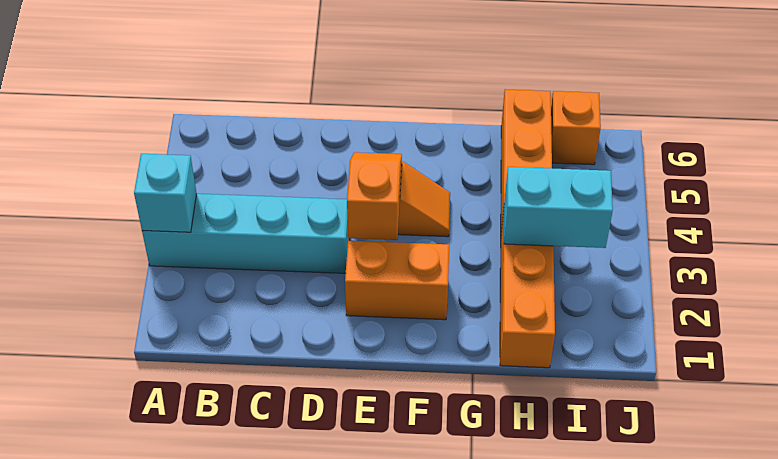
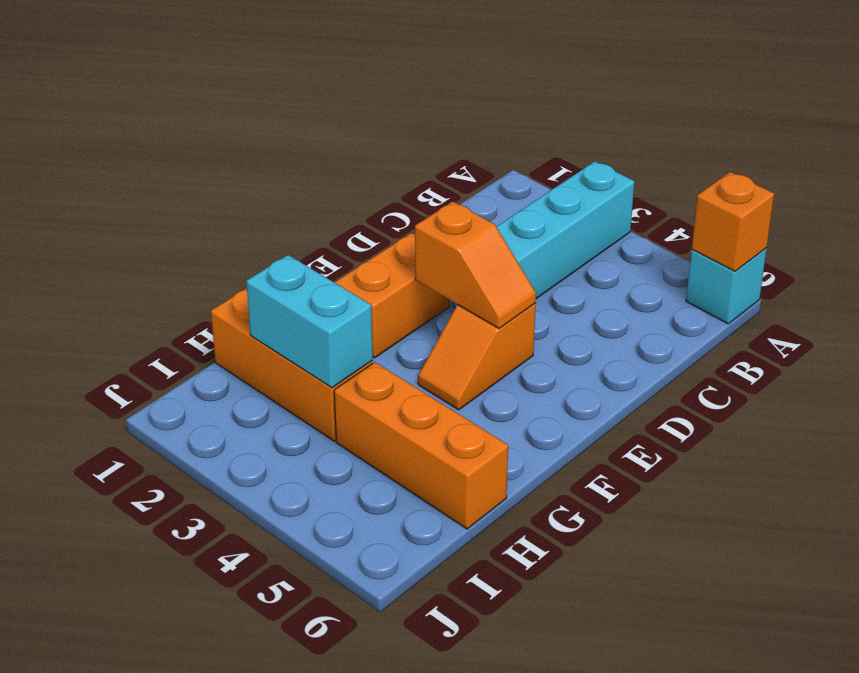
cyan brick A3 level 2 -> cyan brick A6 level 1
cyan brick H3:I3 level 2 -> cyan brick H2:H3 level 2
orange brick I6 level 1 -> orange brick A6 level 2

